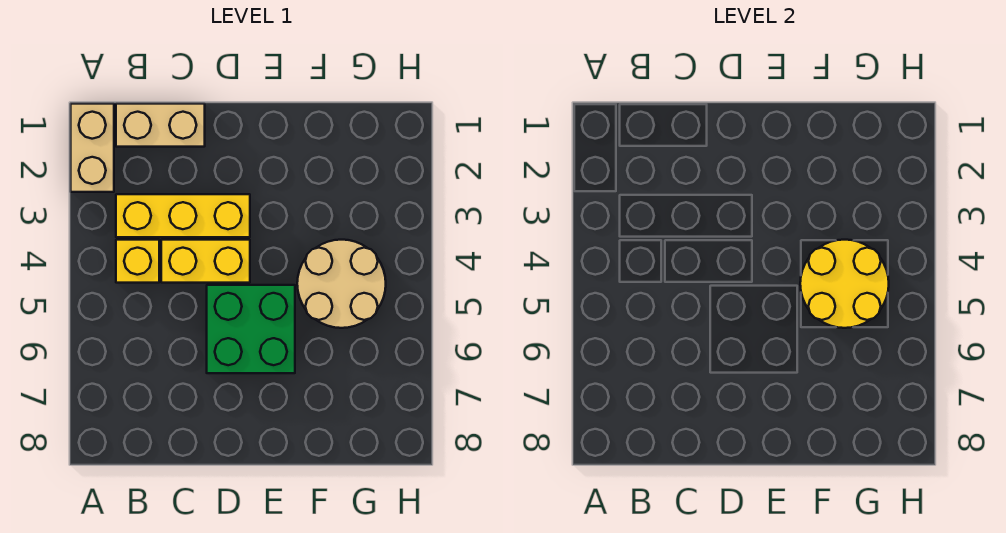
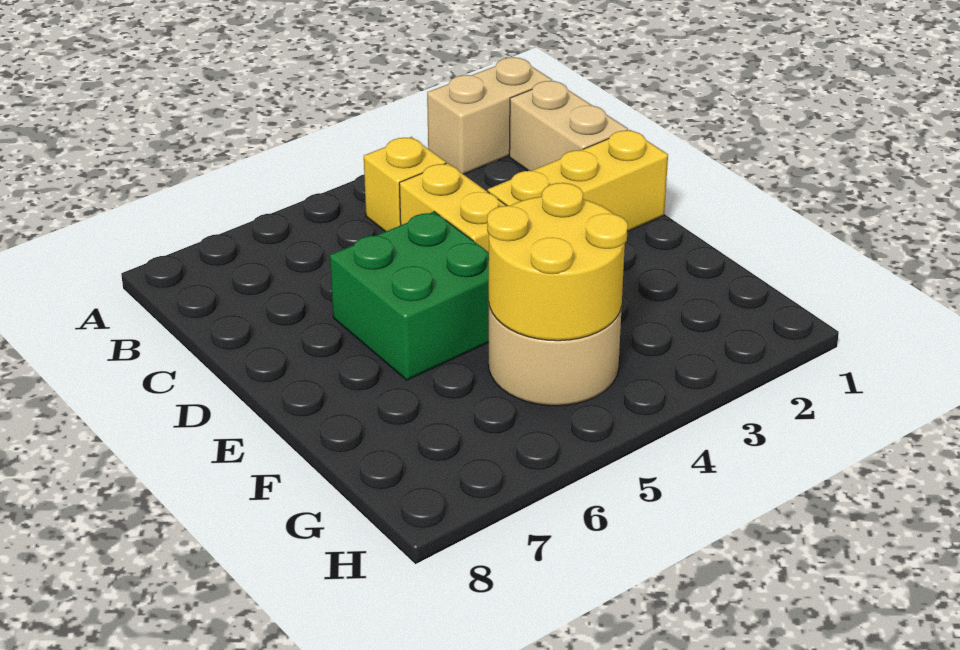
yellow brick B3:D3 level 1 -> yellow brick D1:D3 level 1

